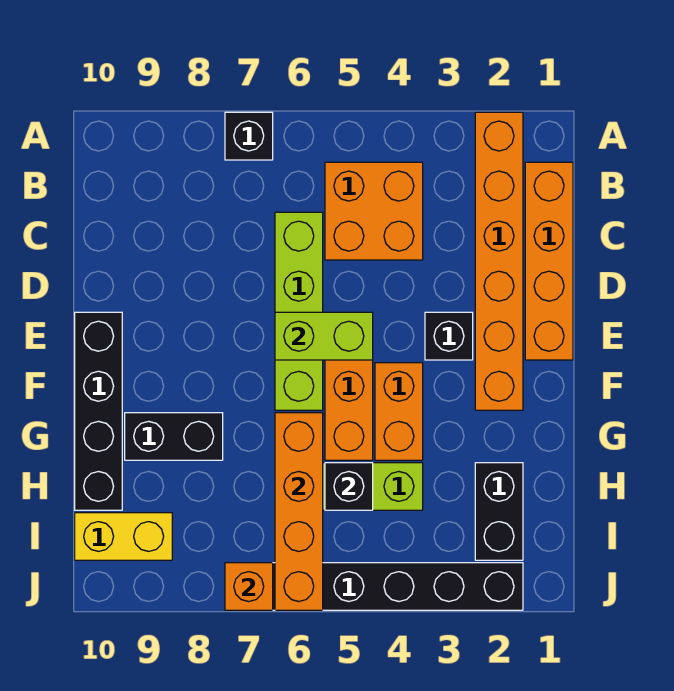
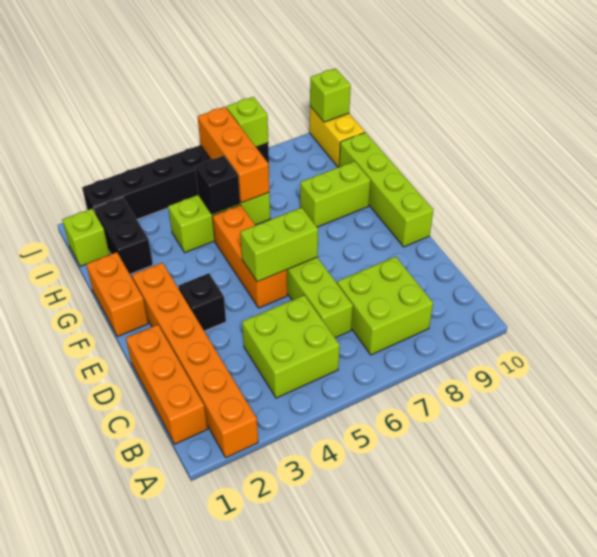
black brick A7 level 1 -> none
orange brick B1:E1 level 1 -> orange brick B1:D1 level 1
orange brick B4:C5 level 1 -> lime brick B4:C5 level 1
none -> lime brick B7:C8 level 1
black brick E10:H10 level 1 -> lime brick E10:H10 level 1
orange brick F4:G4 level 1 -> orange brick F1:G1 level 1
orange brick G6:J6 level 2 -> orange brick H6:J6 level 2
black brick G8:G9 level 1 -> lime brick G8:G9 level 1
none -> lime brick I1 level 1
yellow brick I9:I10 level 1 -> yellow brick I10:J10 level 1
orange brick J7 level 2 -> lime brick J7 level 2
none -> lime brick J10 level 2

